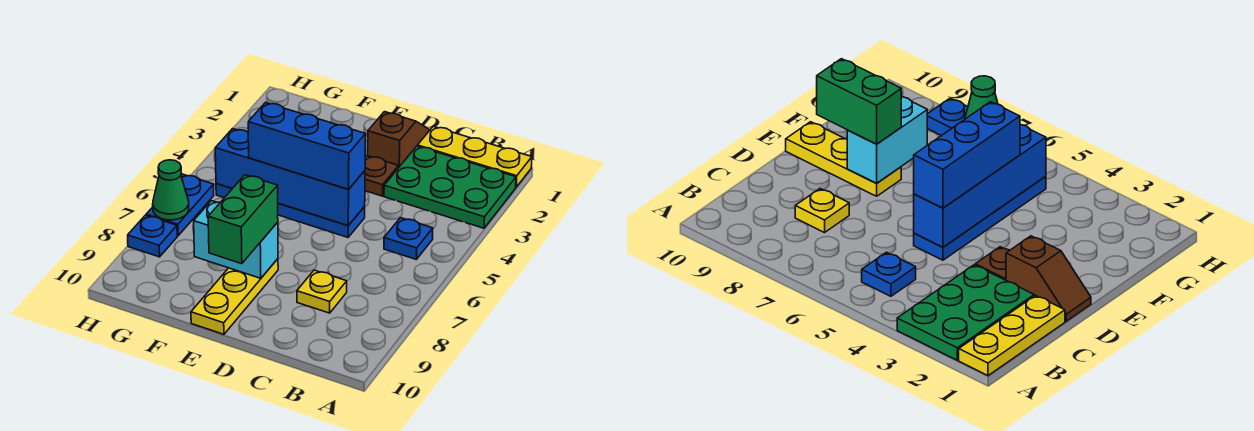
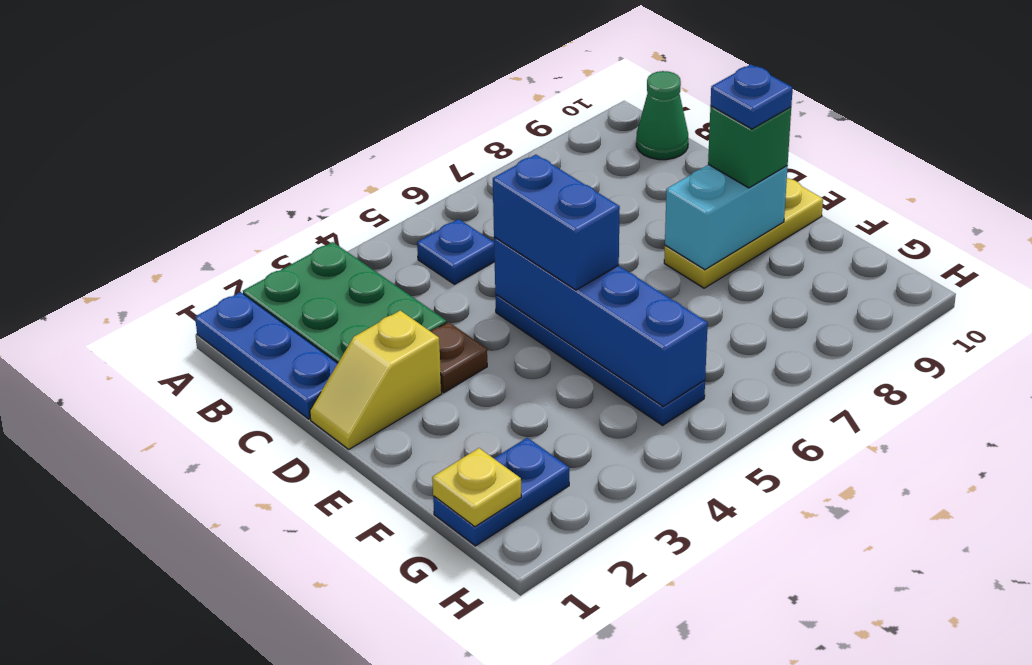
yellow plate A1:C1 level 1 -> blue plate A1:C1 level 1
yellow plate C8 level 1 -> yellow plate G1 level 2
brown slope D1:D2 level 1 top 2 -> yellow slope D1:D2 level 1 top 2
blue brick D5:F5 level 3 -> blue brick D5:E5 level 3
cyan brick E8:F8 level 2 -> cyan brick E8:E9 level 2
green brick E8:E9 level 3 -> green brick E9 level 3
blue plate H6:H7 level 1 -> blue plate G1:G2 level 1
green cone H7 level 2 -> green cone B10 level 1
blue plate H8 level 1 -> blue plate E9 level 4

